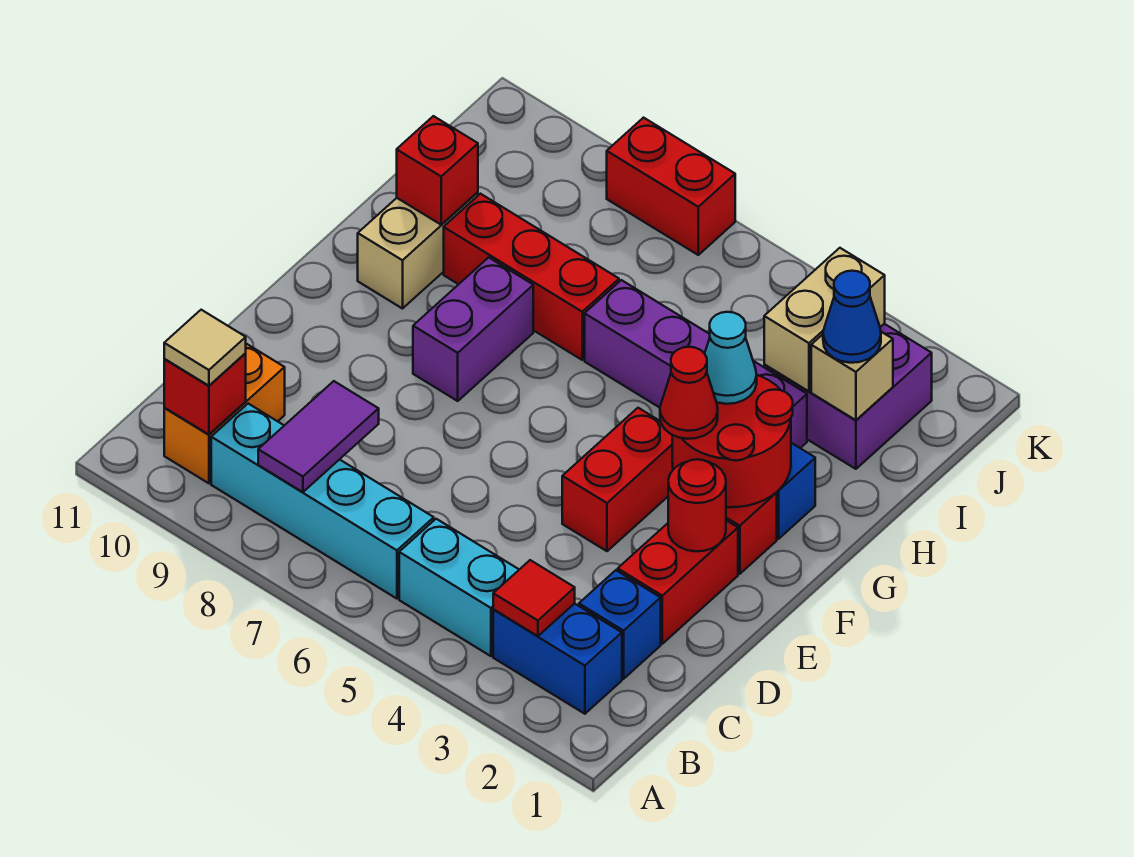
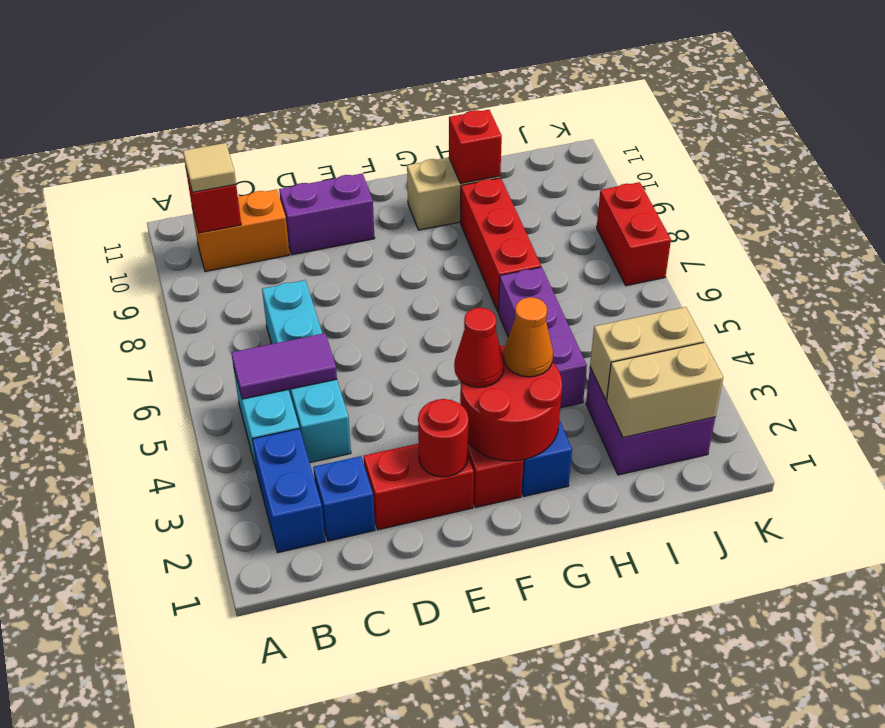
red tile B3 level 2 -> none
cyan brick B6:B9 level 1 -> cyan brick C4:C7 level 1
purple tile B8:C8 level 2 -> purple tile B5:C5 level 2
red brick E4:F4 level 1 -> none
purple brick F8:G8 level 1 -> purple brick D10:E10 level 1
cyan cone G3 level 3 -> orange cone G3 level 3
purple brick H3:H6 level 1 -> purple brick H4:H6 level 1
tan brick I2 level 2 -> tan brick I2:J2 level 2
blue cone I2 level 3 -> none

